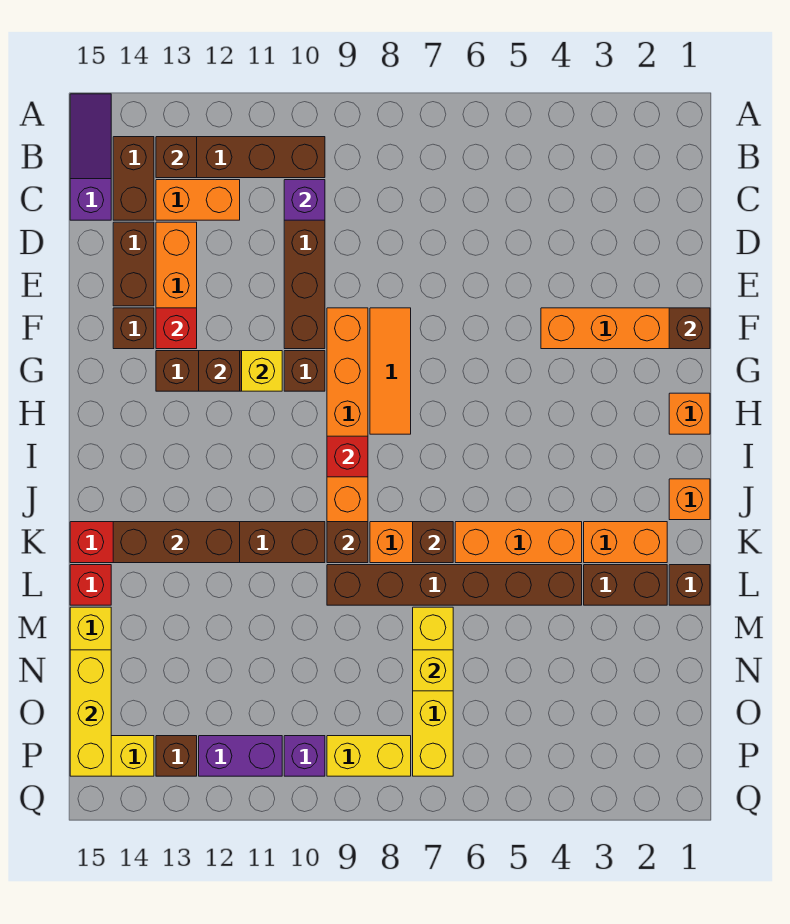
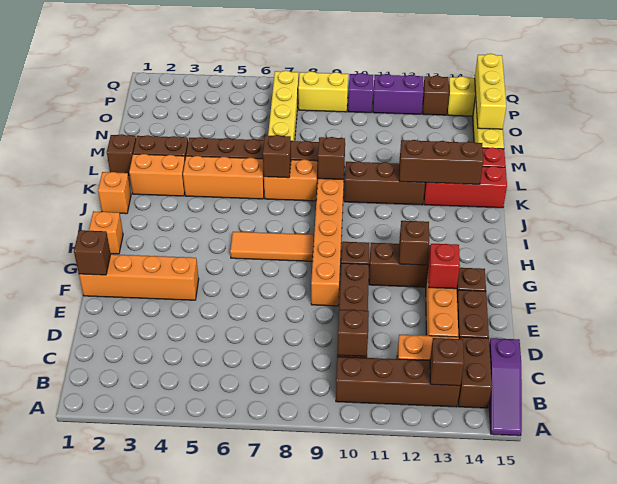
purple brick C10 level 2 -> brown brick C10 level 2
orange tile F8:H8 level 1 -> orange tile H6:H8 level 1
yellow brick G11 level 2 -> none
red brick I9 level 2 -> none
yellow brick N7 level 2 -> none

